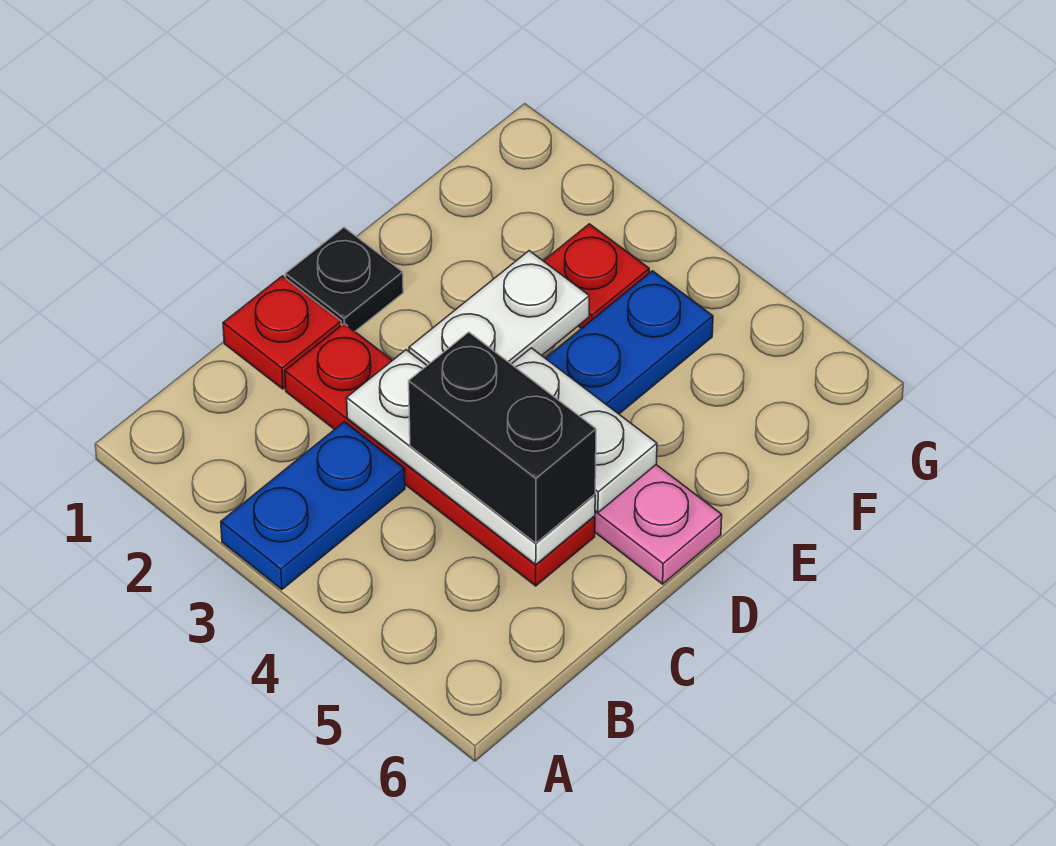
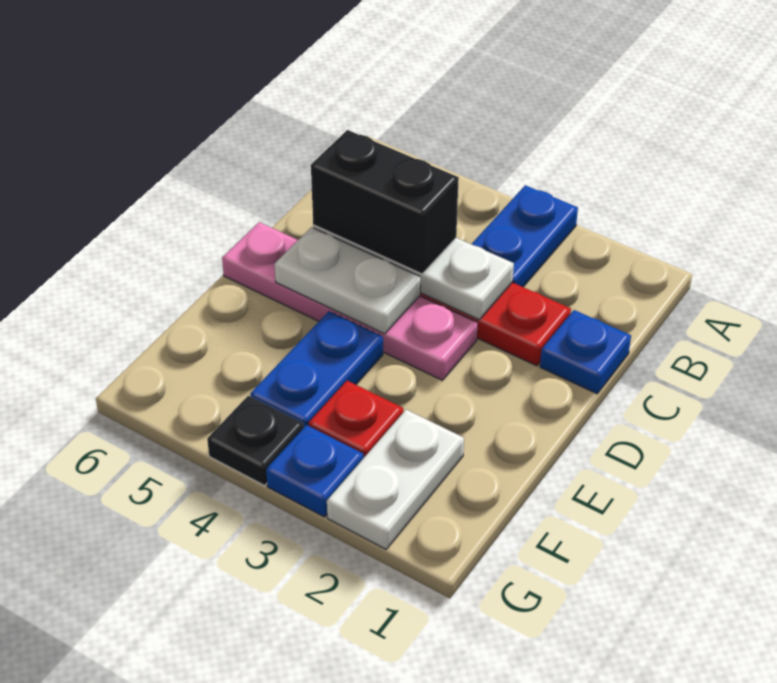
red plate C1 level 1 -> blue plate C1 level 1
black plate D1 level 1 -> black plate G4 level 1
white plate D3:E3 level 2 -> white plate F2:G2 level 1
none -> blue plate G3 level 1

